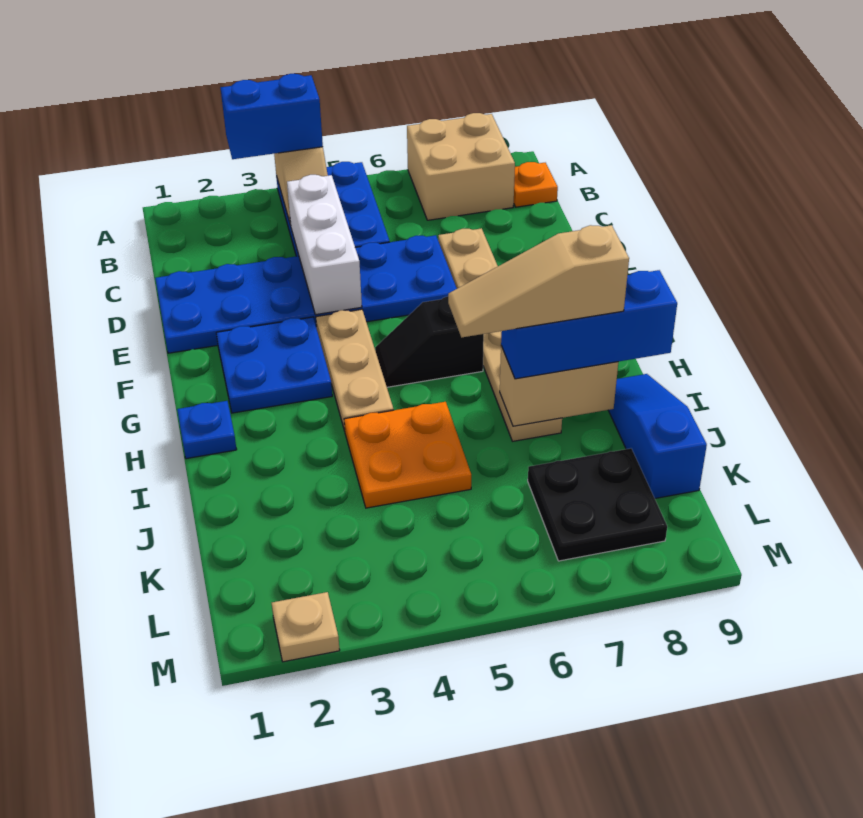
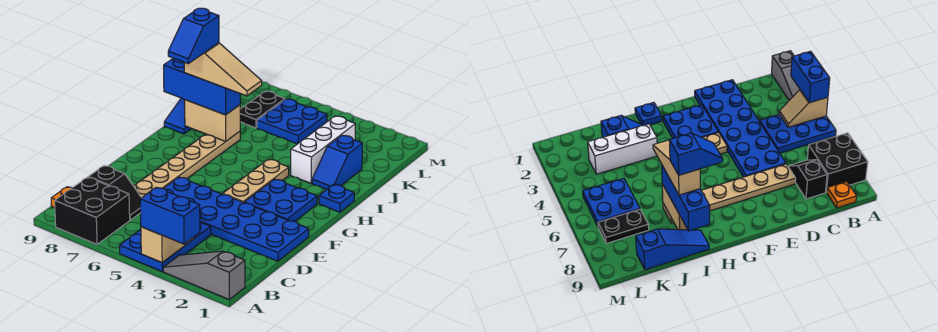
none -> grey slope A1:A3 level 1 top 1
tan brick A7:B8 level 1 -> black brick A7:B8 level 1
white brick C4:E4 level 2 -> white brick I3:K3 level 1
black slope G5:G6 level 1 top 6 -> black slope C7:C8 level 1 top 8
none -> blue slope H8:I8 level 5 top I
none -> blue slope I2:J2 level 1 top J
orange plate I4:J5 level 1 -> none
none -> blue plate K5:L6 level 1
black plate K7:L8 level 1 -> black plate K7:L7 level 1
tan plate M2 level 1 -> none

